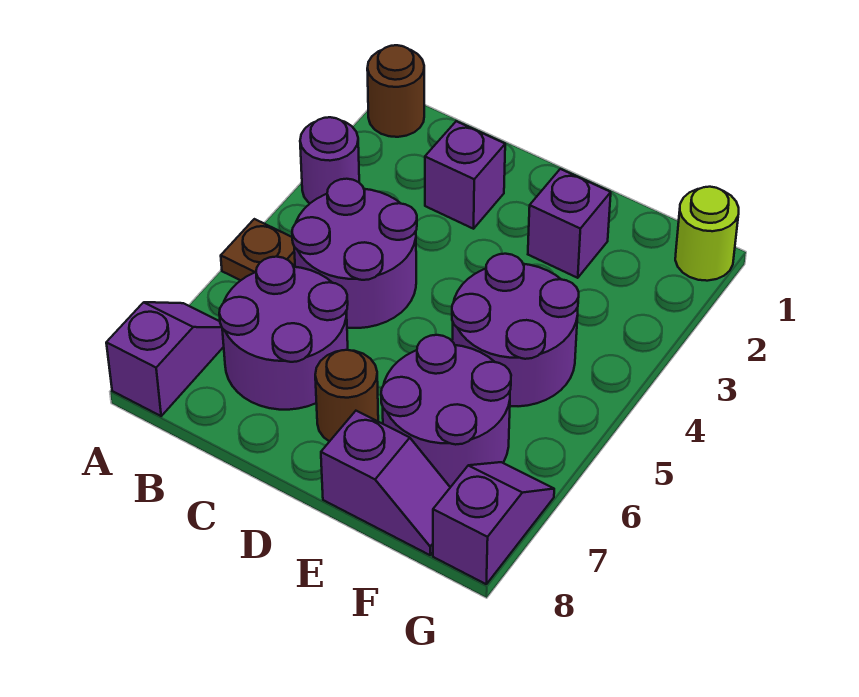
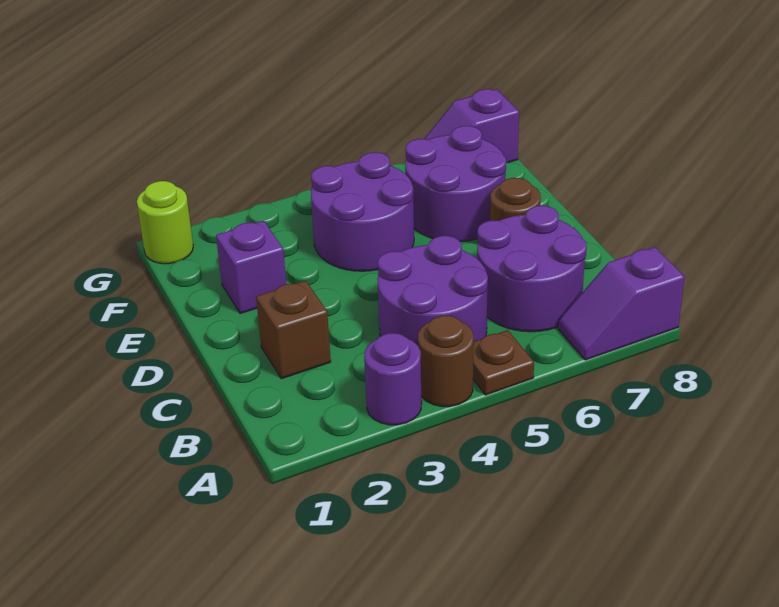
brown round brick A1 level 1 -> brown round brick A4 level 1
purple brick C2 level 1 -> brown brick C2 level 1
purple slope E8:F8 level 1 top E -> none

